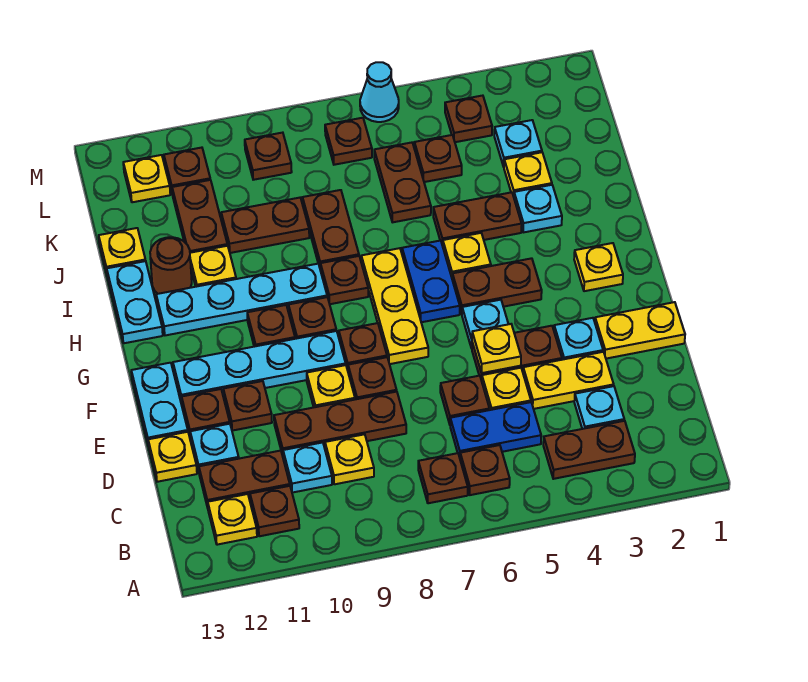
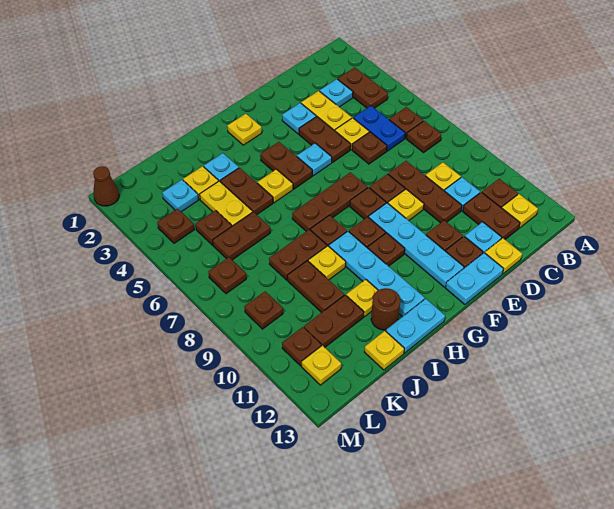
yellow plate E1:E2 level 1 -> yellow plate J4:J5 level 1
yellow plate E5 level 2 -> yellow plate I9 level 1
yellow plate F7:H7 level 1 -> brown plate F7:H7 level 1
blue plate G6:H6 level 1 -> none
none -> brown cone M1 level 1
cyan cone M6 level 1 -> none

